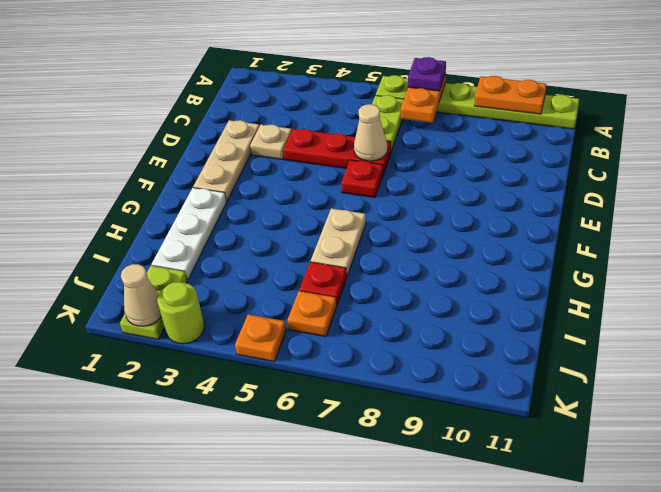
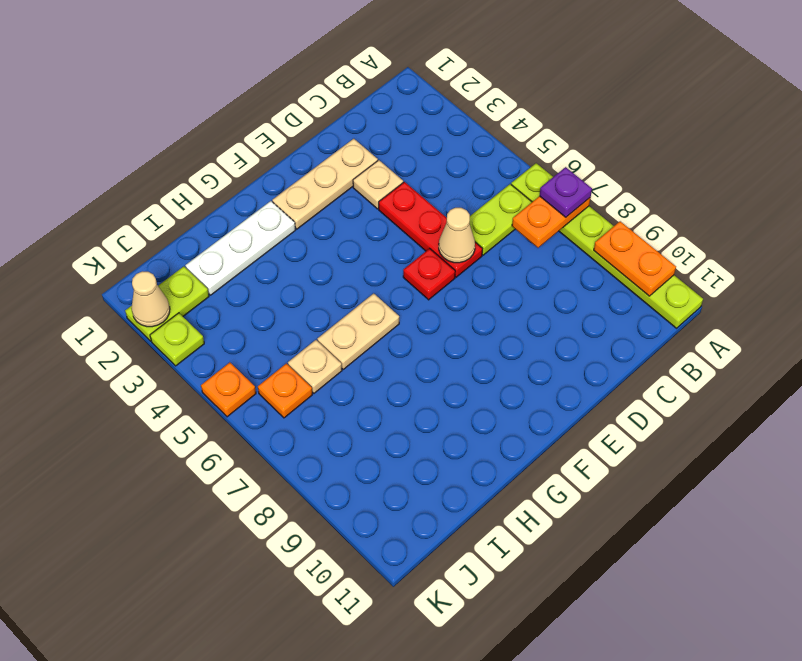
red plate I6 level 1 -> tan plate I6 level 1
lime round brick K3 level 1 -> lime plate K3 level 1

